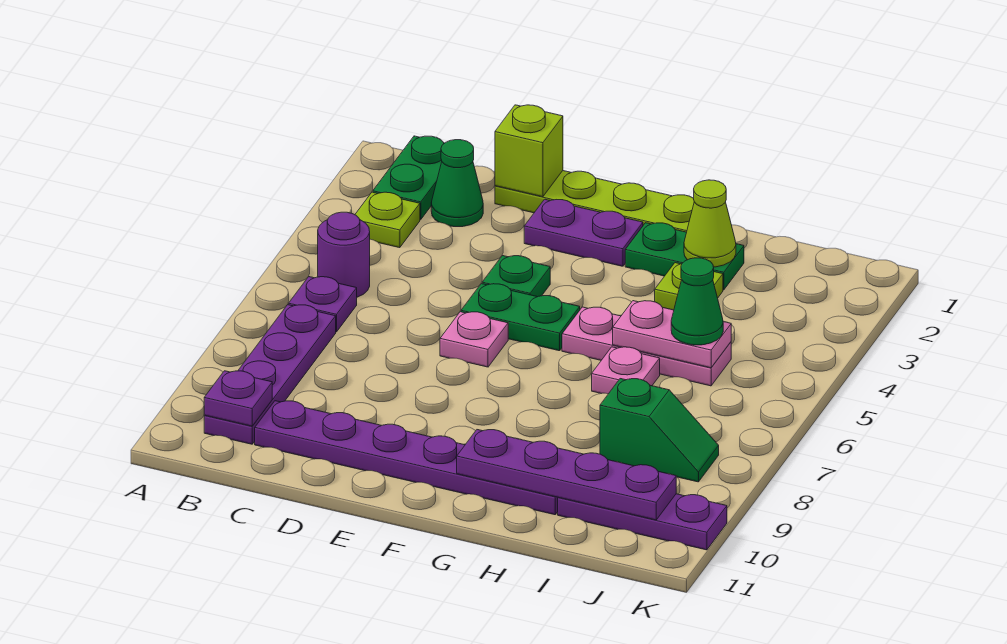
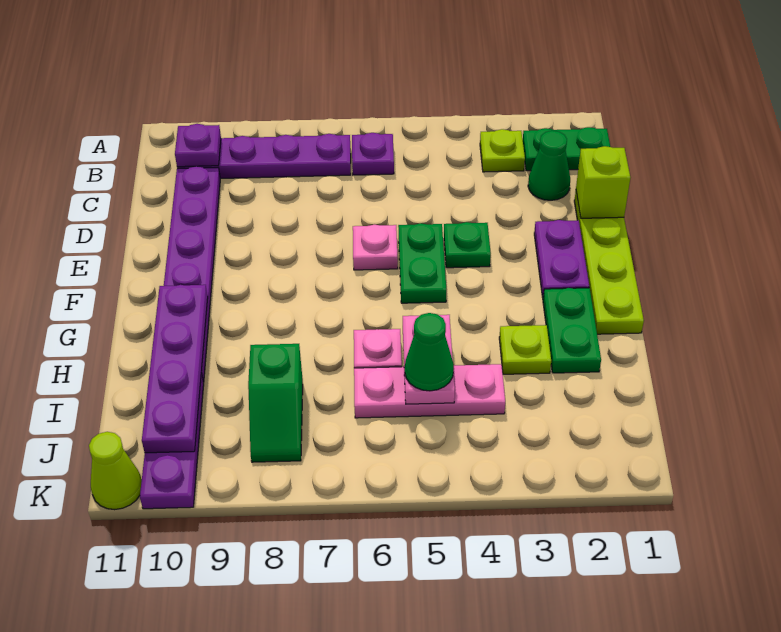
purple round brick B5 level 1 -> none
pink plate G5:I5 level 1 -> pink plate I4:I6 level 1
lime cone H2 level 2 -> lime cone K11 level 1

